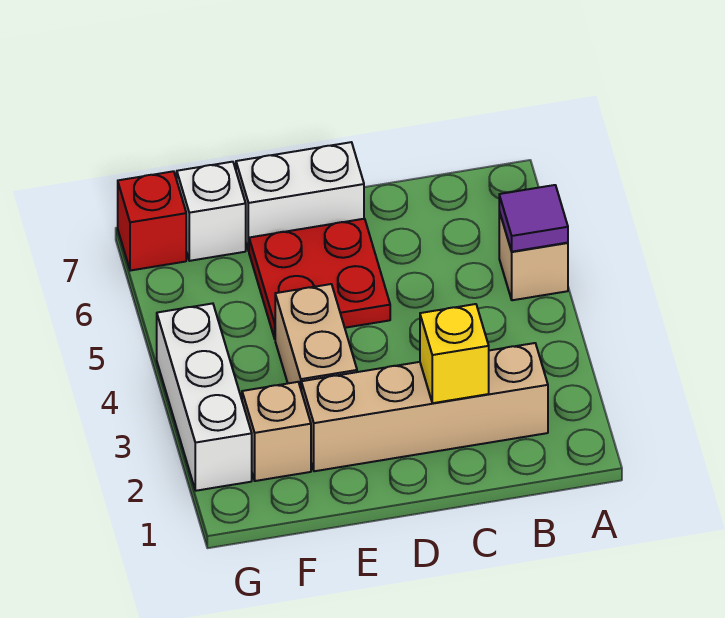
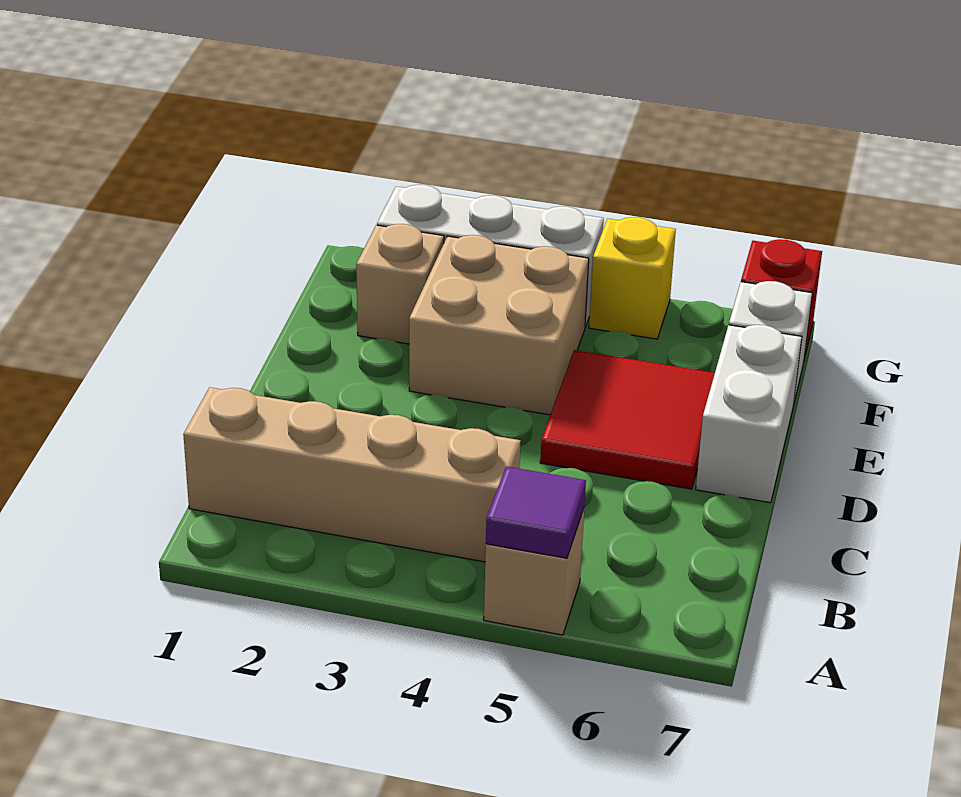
tan brick B2:E2 level 1 -> tan brick B1:B4 level 1
yellow brick C2 level 2 -> yellow brick G5 level 1
red plate D5:E6 level 1 -> red tile D5:E6 level 1
tan brick E3:E4 level 1 -> tan brick E3:F4 level 1

